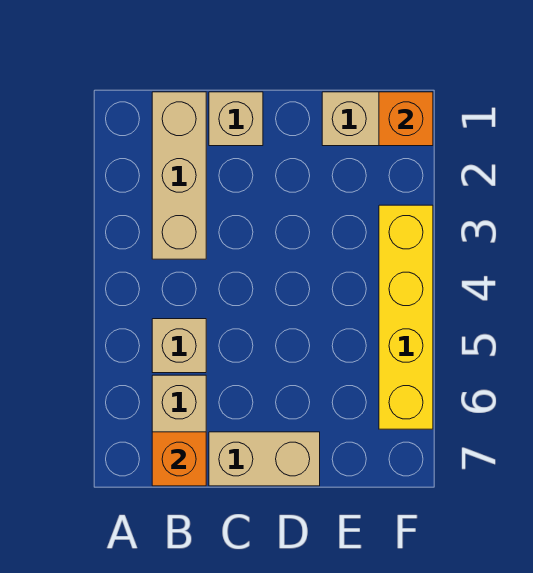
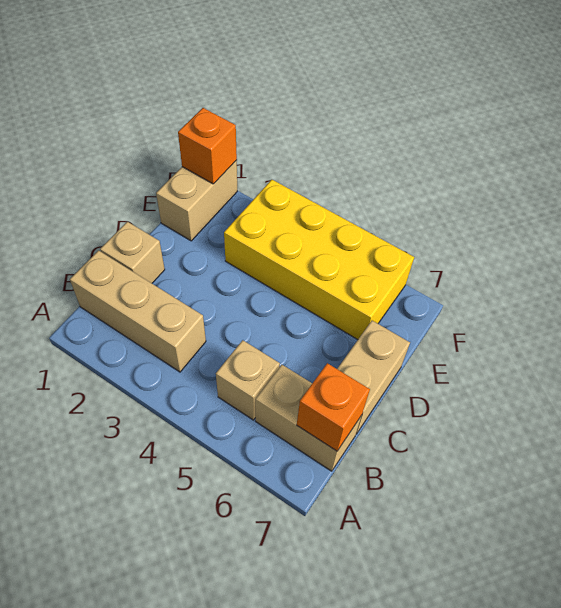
yellow brick F3:F6 level 1 -> yellow brick E3:F6 level 1

